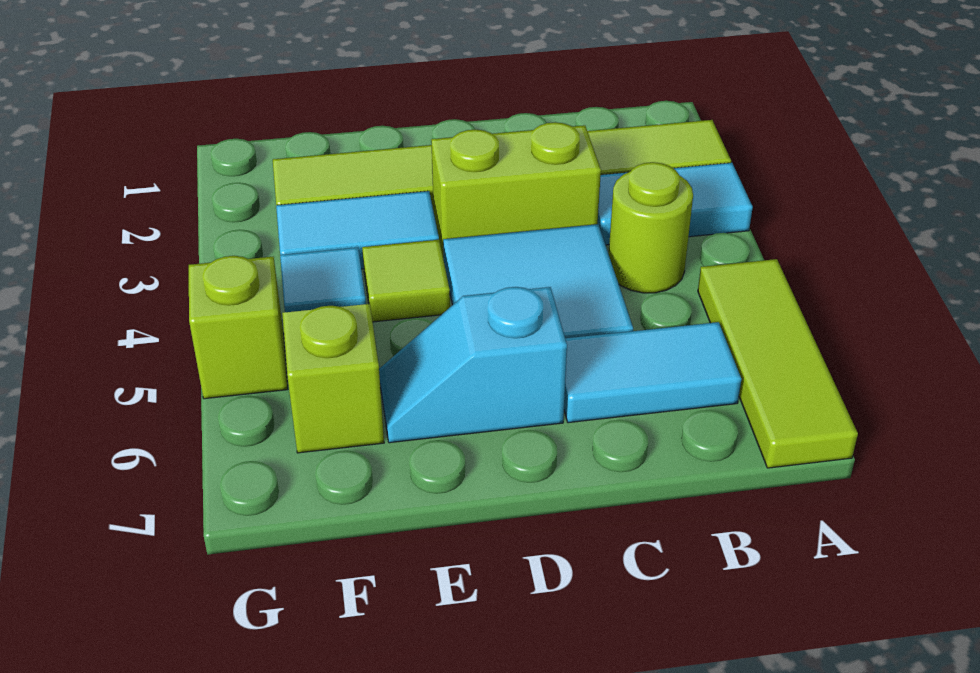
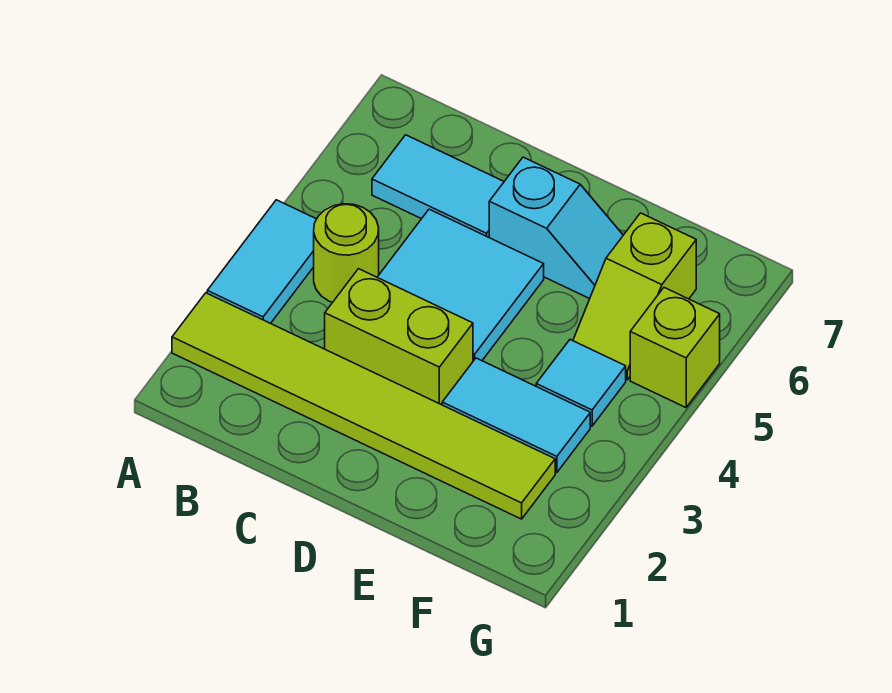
cyan tile A3:B3 level 1 -> cyan tile A3:A4 level 1
lime tile A5:A7 level 1 -> none
lime tile E4 level 1 -> none

